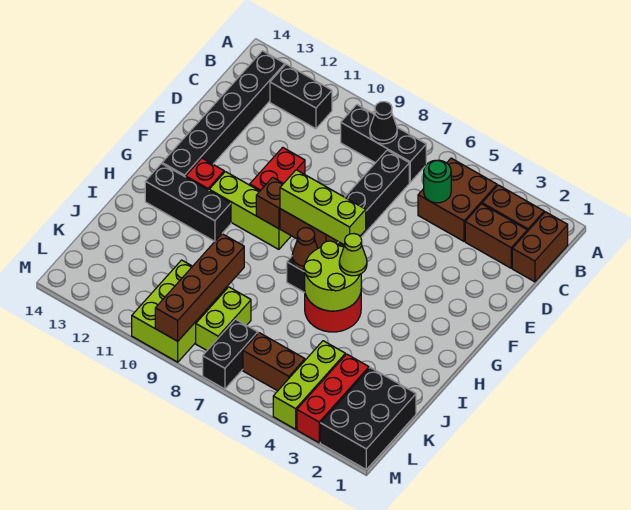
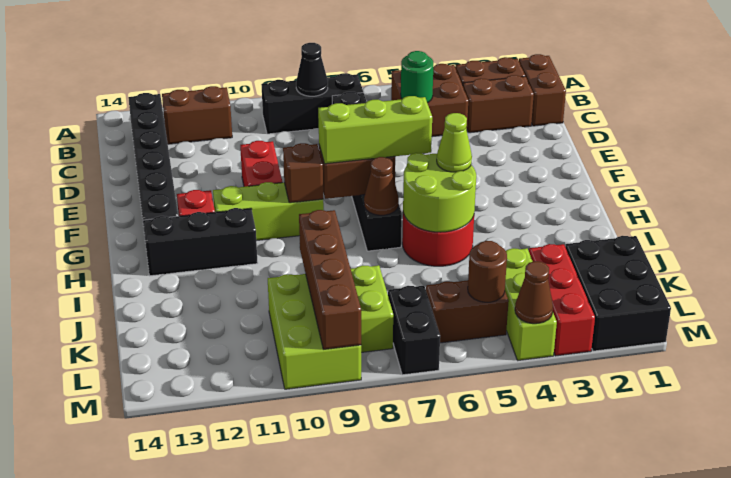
black brick B11:B12 level 1 -> brown brick B11:B12 level 1
none -> brown round brick L5 level 2
none -> brown cone M4 level 2

